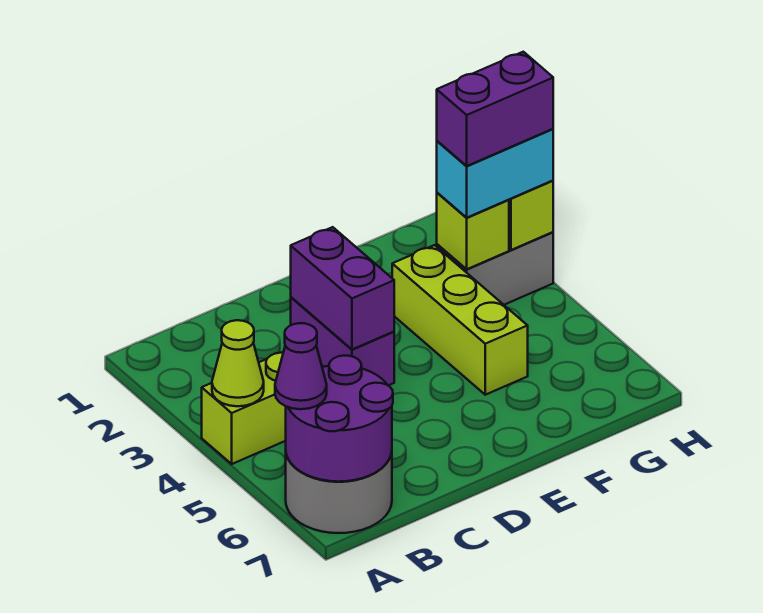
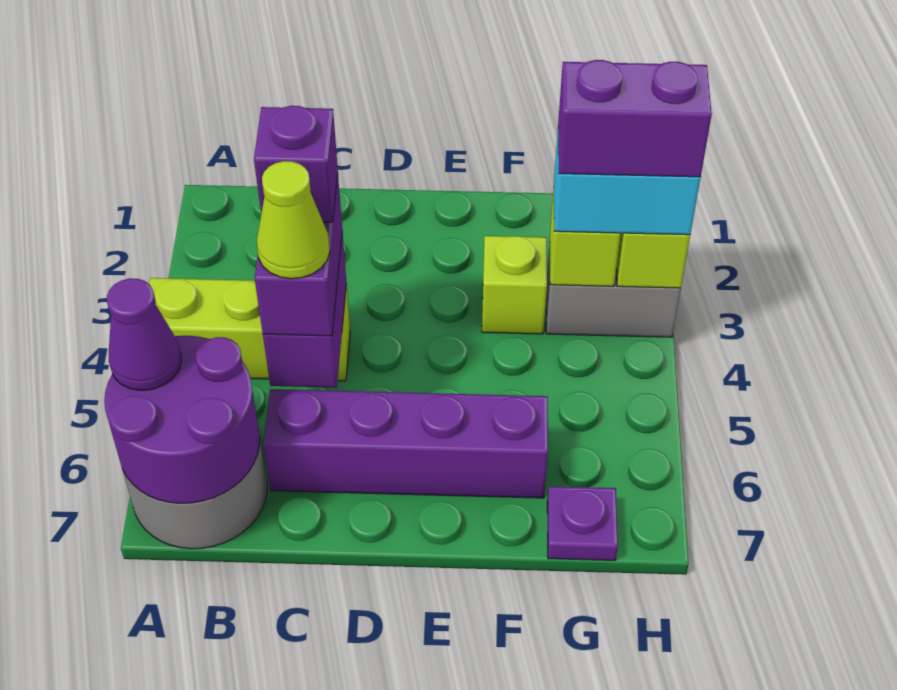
lime cone A4 level 2 -> lime cone C5 level 4
none -> purple brick C4 level 4
none -> purple brick C6:F6 level 1
lime brick F3:F5 level 1 -> lime brick F3 level 1
none -> purple plate G7 level 1

